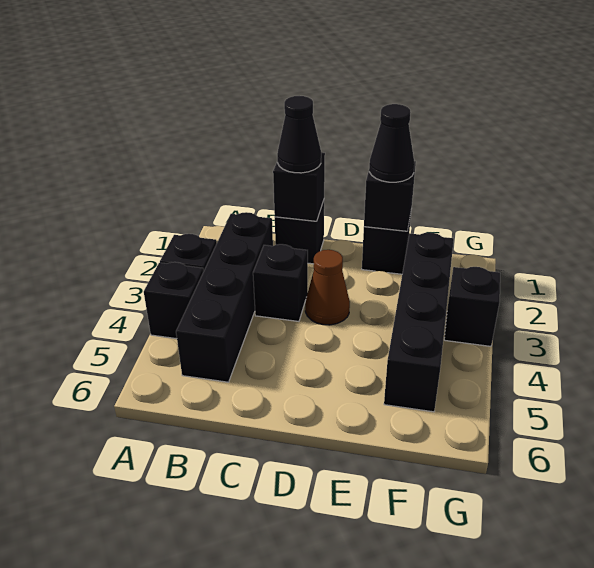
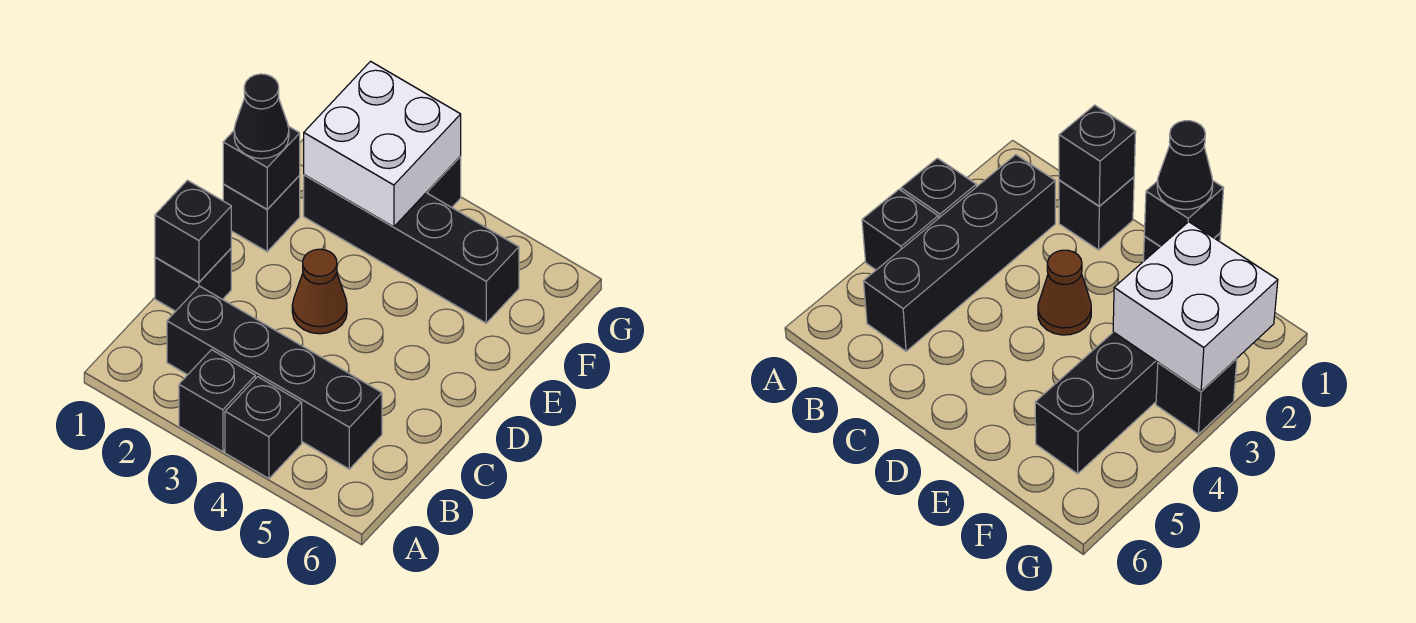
black cone C1 level 3 -> none
black brick C3 level 1 -> none
none -> white brick F2:G3 level 2

